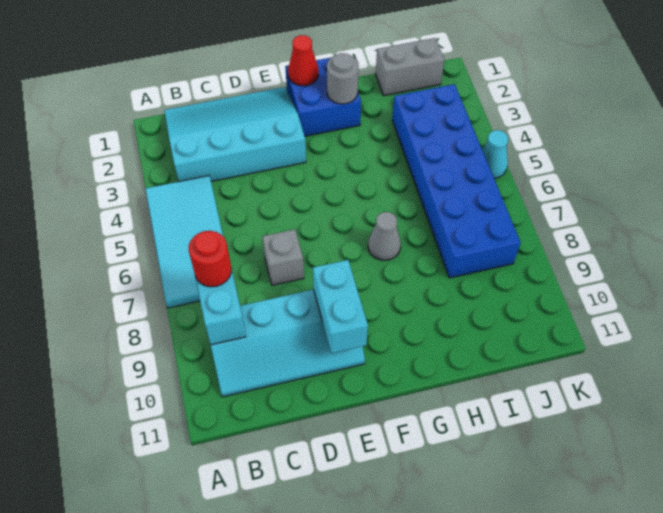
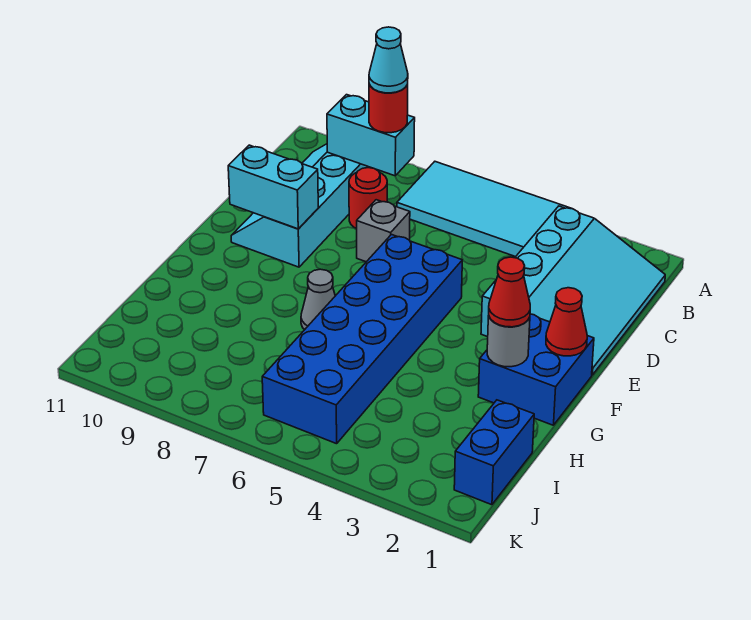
none -> red round brick C8 level 1
none -> red cone G2 level 3
grey brick I1:J1 level 1 -> blue brick I1:J1 level 1
blue brick I3:J8 level 1 -> blue brick E5:J6 level 1
cyan cone K5 level 1 -> cyan cone B8 level 4

